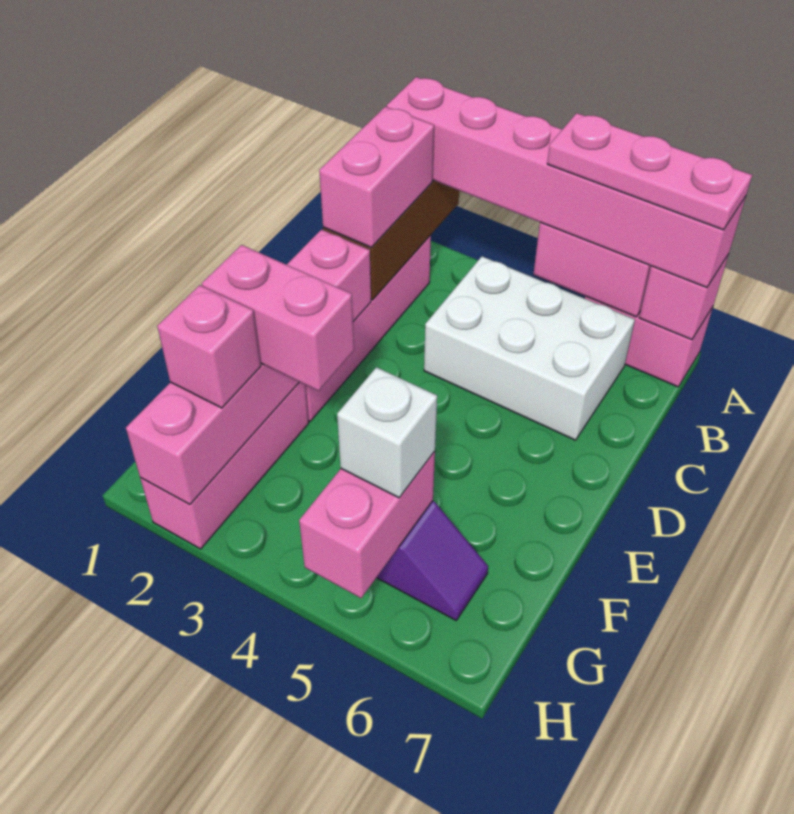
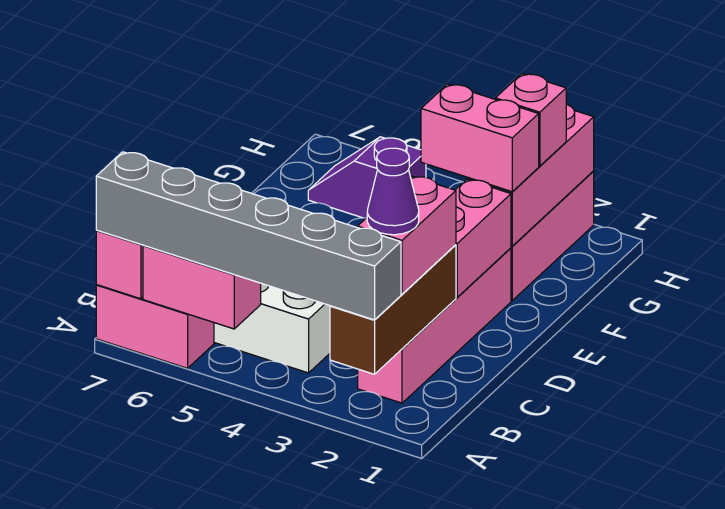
pink brick A2:A7 level 3 -> grey brick A2:A7 level 3
pink plate A5:A7 level 4 -> none
none -> purple cone B2 level 4
pink brick G5:H5 level 2 -> none
white brick G5 level 3 -> none

